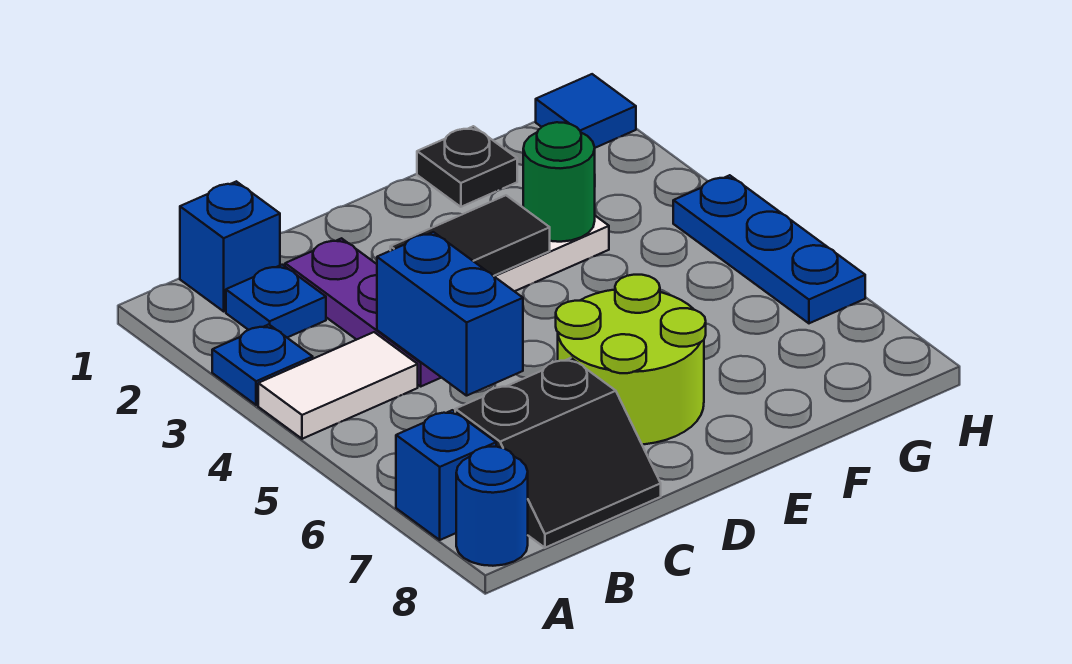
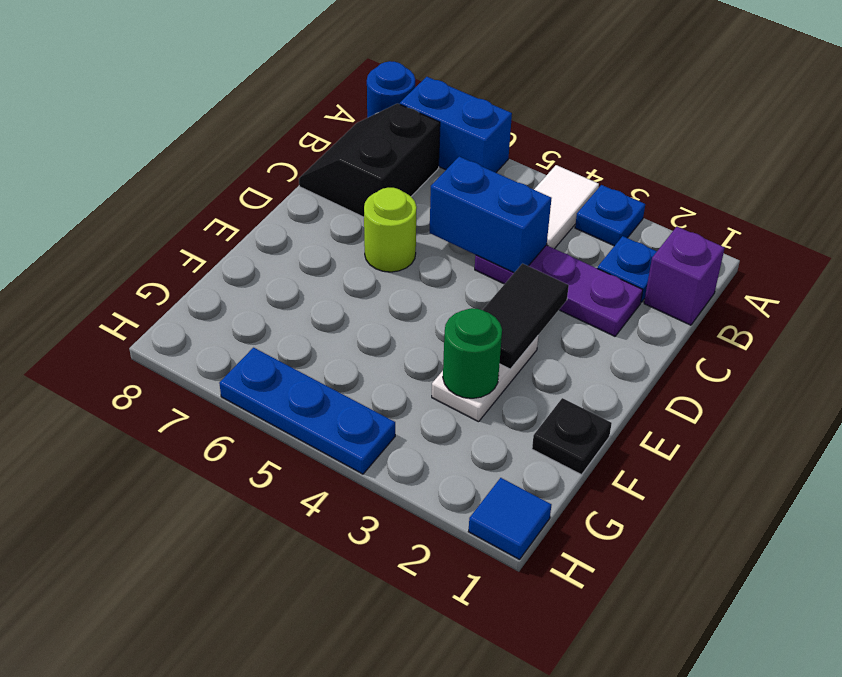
blue brick A7 level 1 -> blue brick A6:A7 level 1
blue brick B1 level 1 -> purple brick B1 level 1
lime round brick D6:E7 level 1 -> lime round brick D6 level 1

